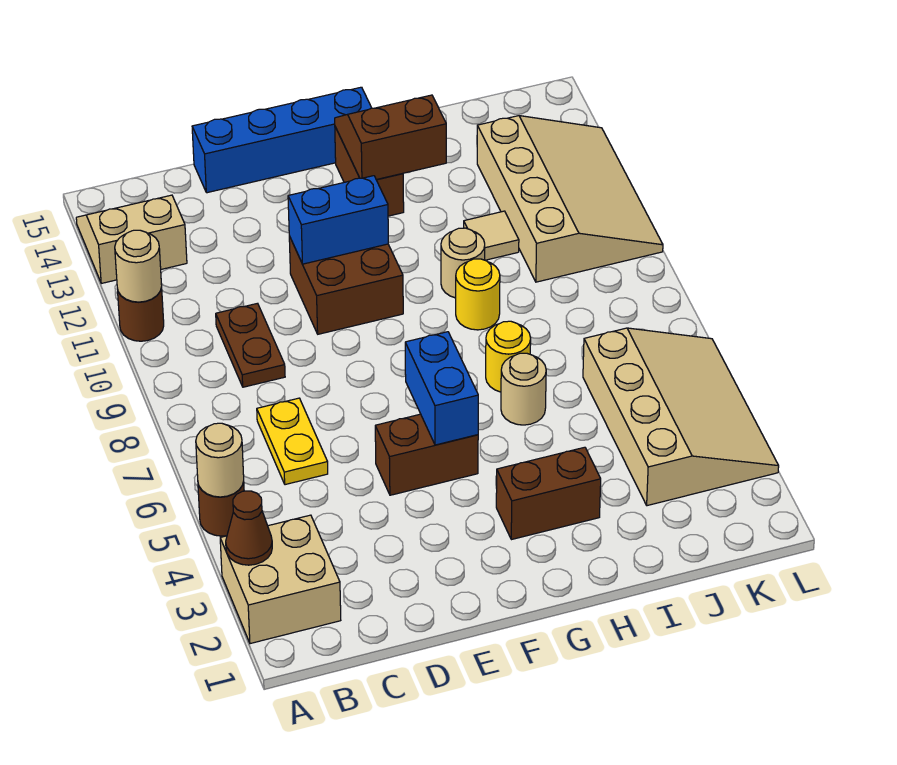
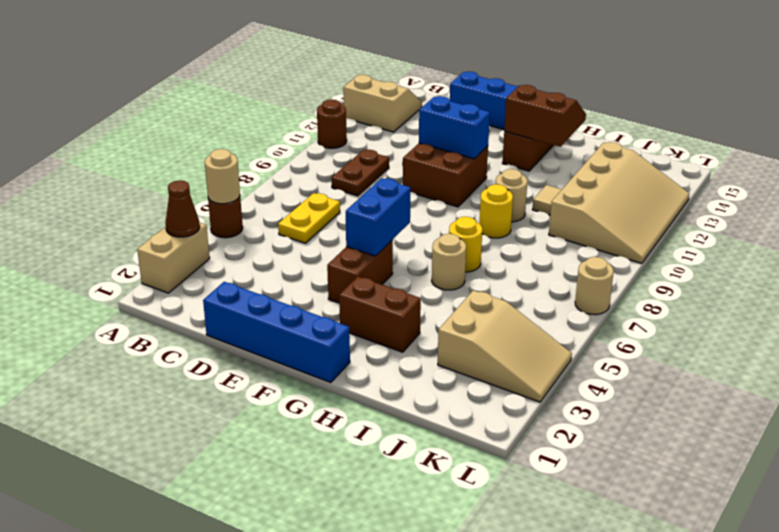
tan brick A2:B3 level 1 -> tan brick A2:A3 level 1
tan round brick A11 level 2 -> tan round brick L7 level 1
none -> blue brick D1:G1 level 1
brown brick E5:F5 level 1 -> brown brick F4:F5 level 1
tan slope J3:L6 level 1 top J -> tan slope J3:L4 level 1 top J

